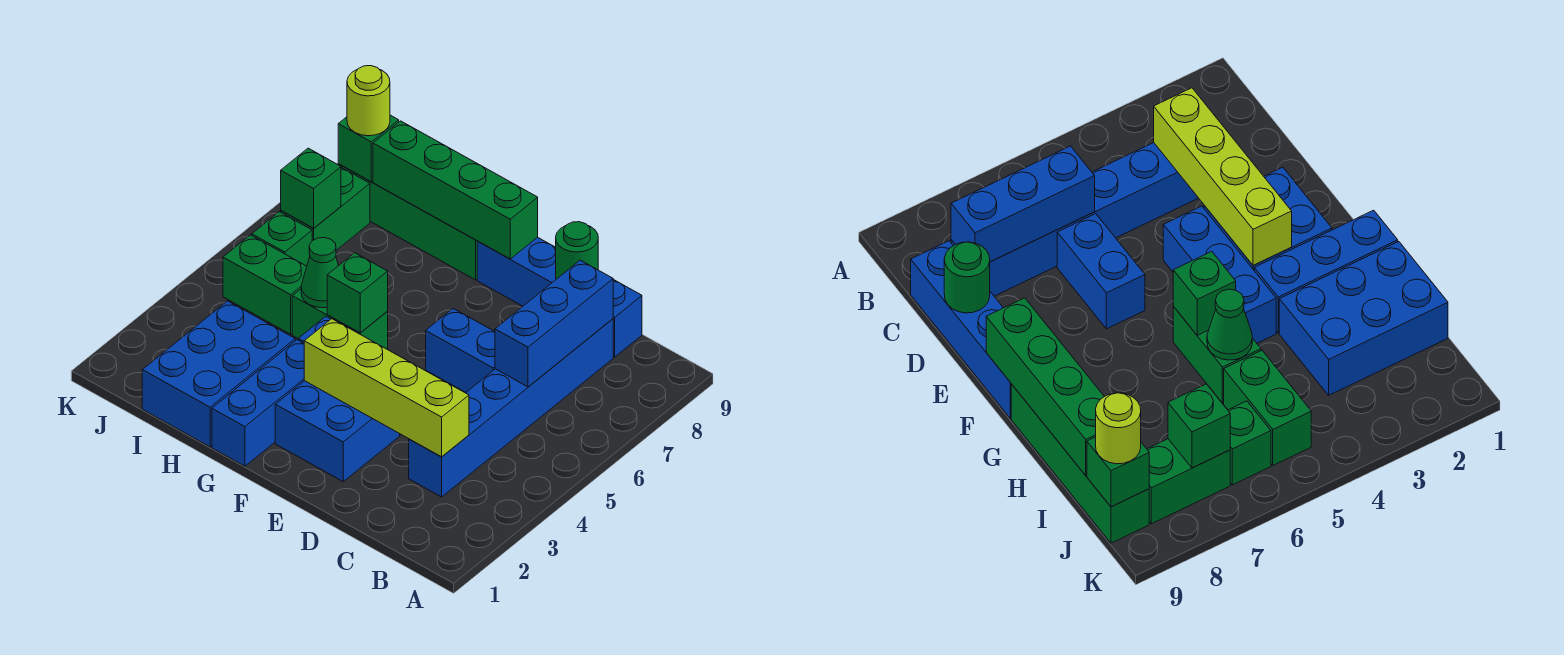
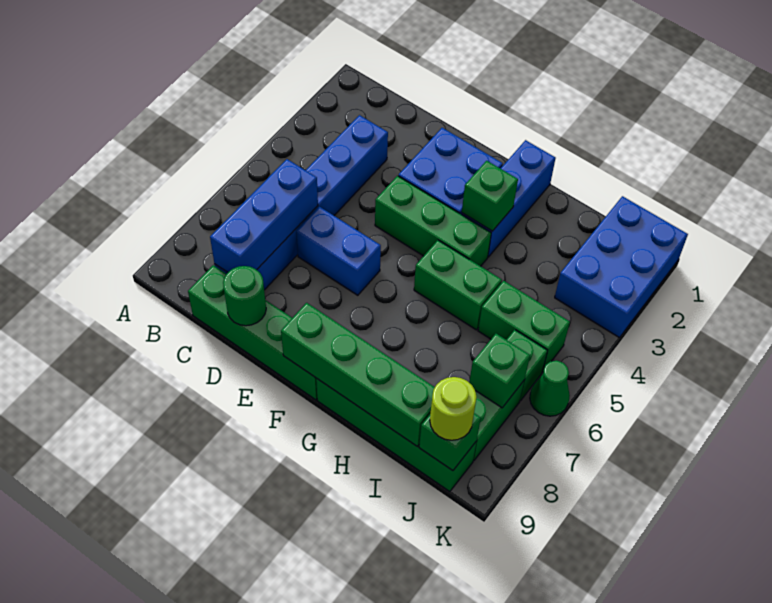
lime brick C3:F3 level 2 -> none
blue brick C9:F9 level 1 -> green brick C9:F9 level 1
blue brick E4:G4 level 1 -> green brick E4:G4 level 1
green brick G5 level 2 -> green brick G3 level 2
blue brick H1:I3 level 1 -> blue brick J1:K3 level 1
green cone H5 level 2 -> green cone K6 level 1

